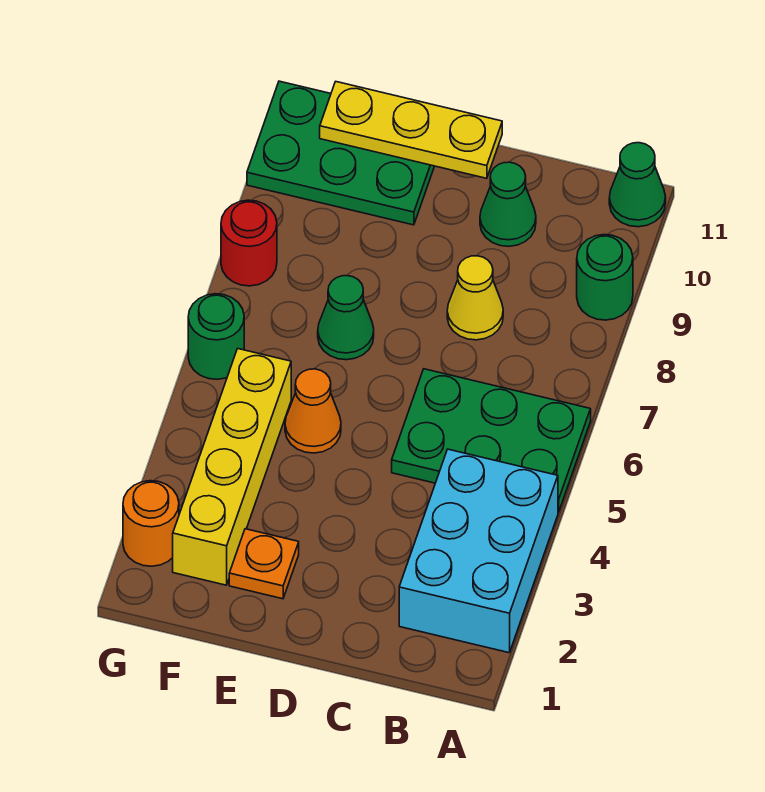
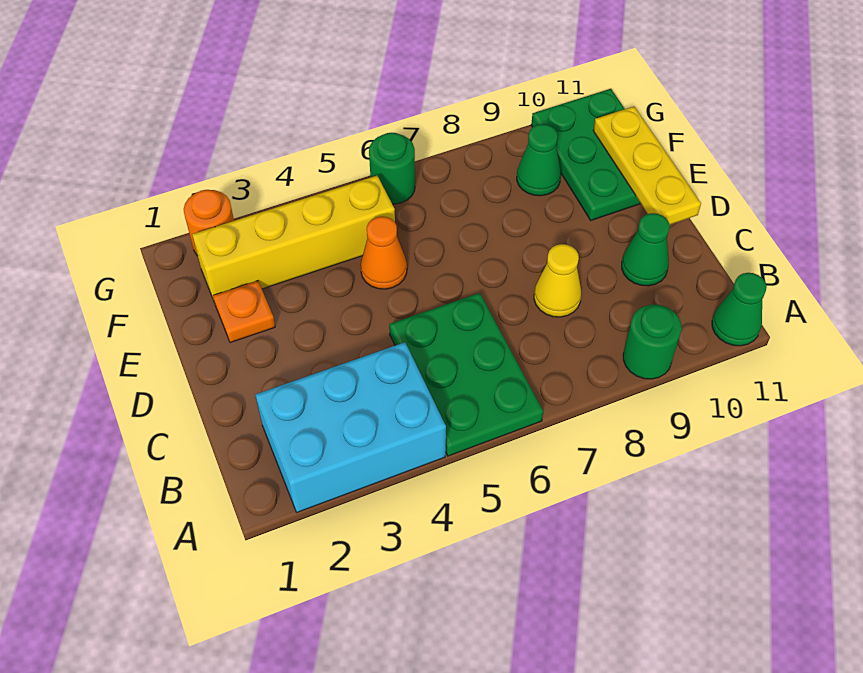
green cone E7 level 1 -> green cone F9 level 1
red round brick G8 level 1 -> none

